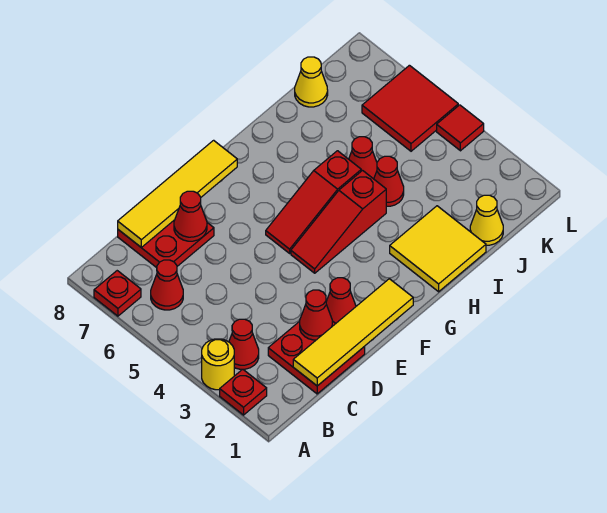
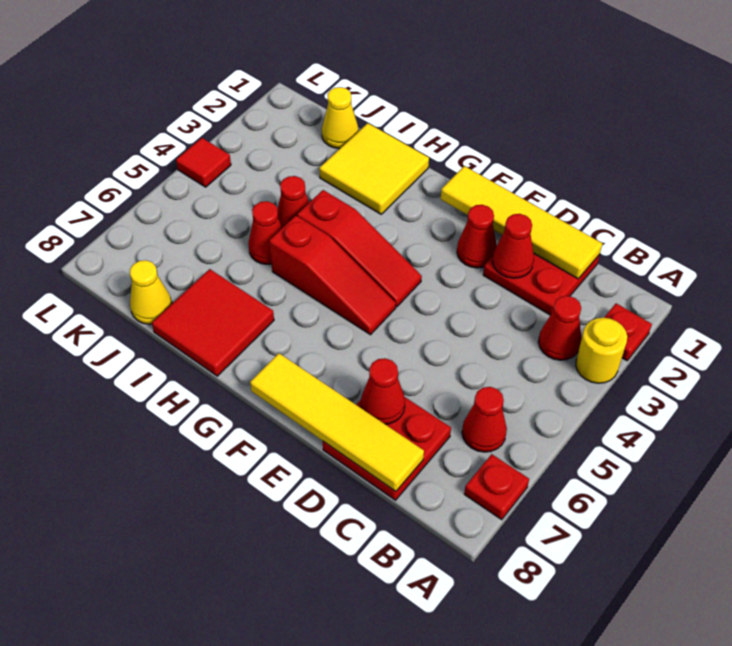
red tile K5:L6 level 1 -> red tile H7:I8 level 1

